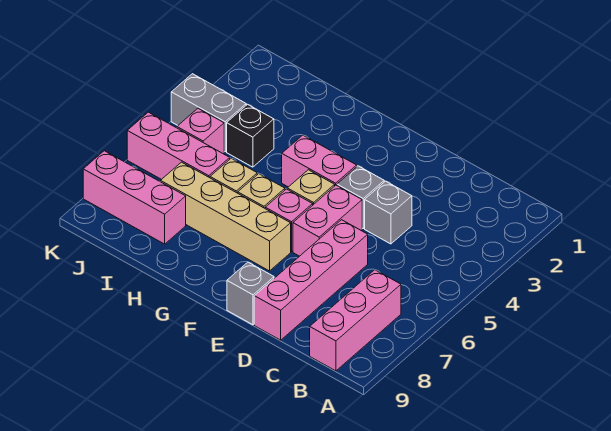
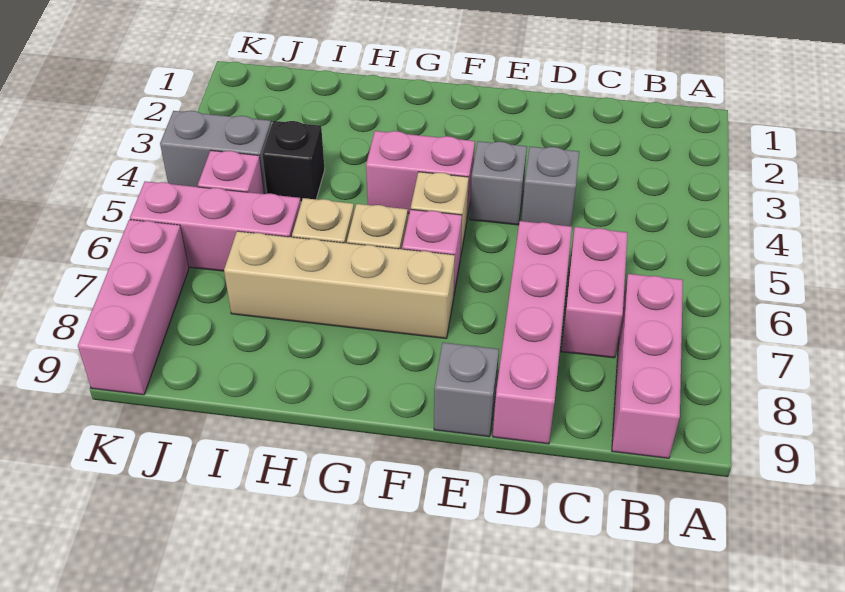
pink brick E5:E6 level 1 -> pink brick C6:C7 level 1
pink brick I8:K8 level 1 -> pink brick K7:K9 level 1

